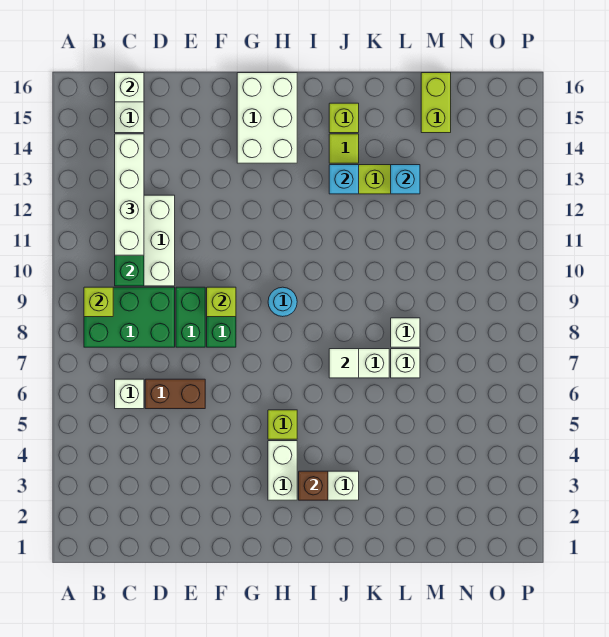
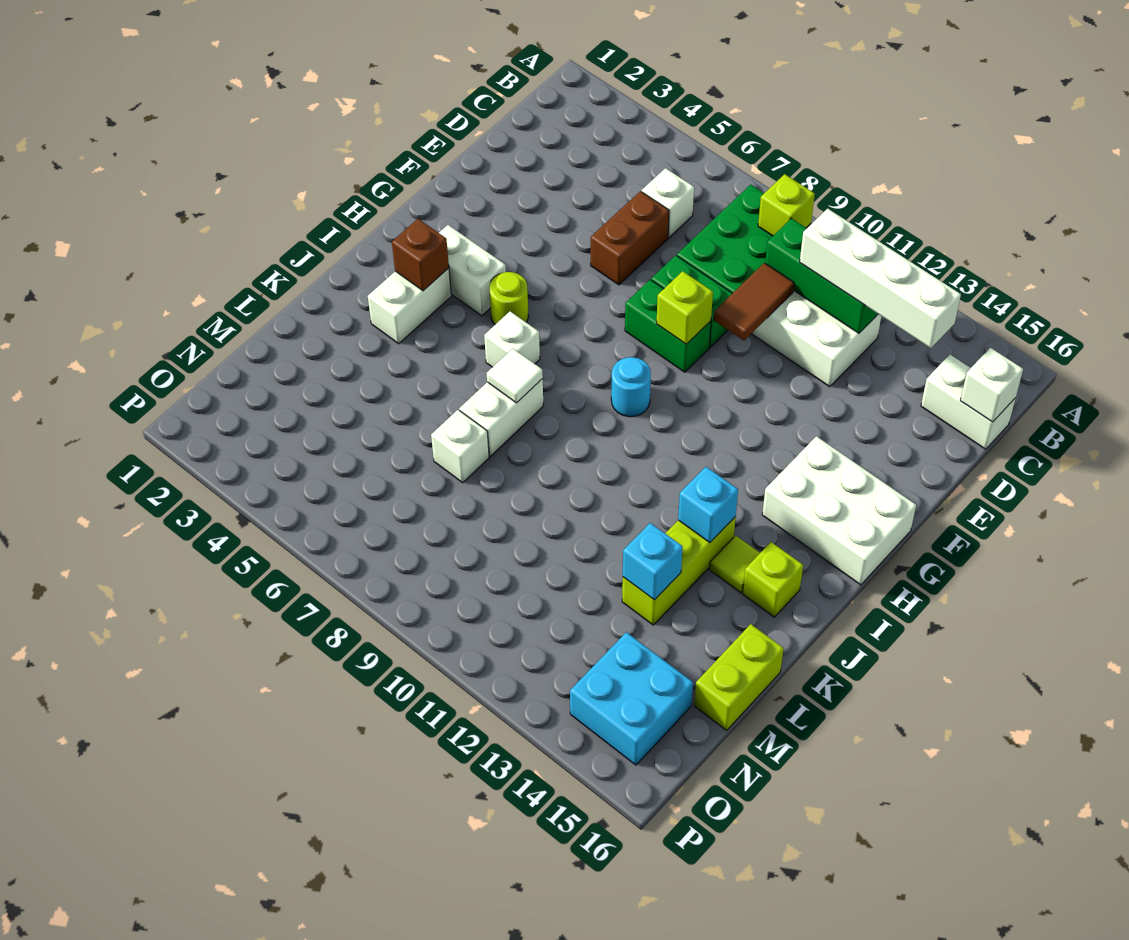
none -> brown tile D10:E10 level 2
lime brick H5 level 1 -> lime round brick H5 level 1
white brick L8 level 1 -> white brick I6 level 1
lime brick M15:M16 level 1 -> lime brick L16:M16 level 1
none -> cyan brick N14:O15 level 1

